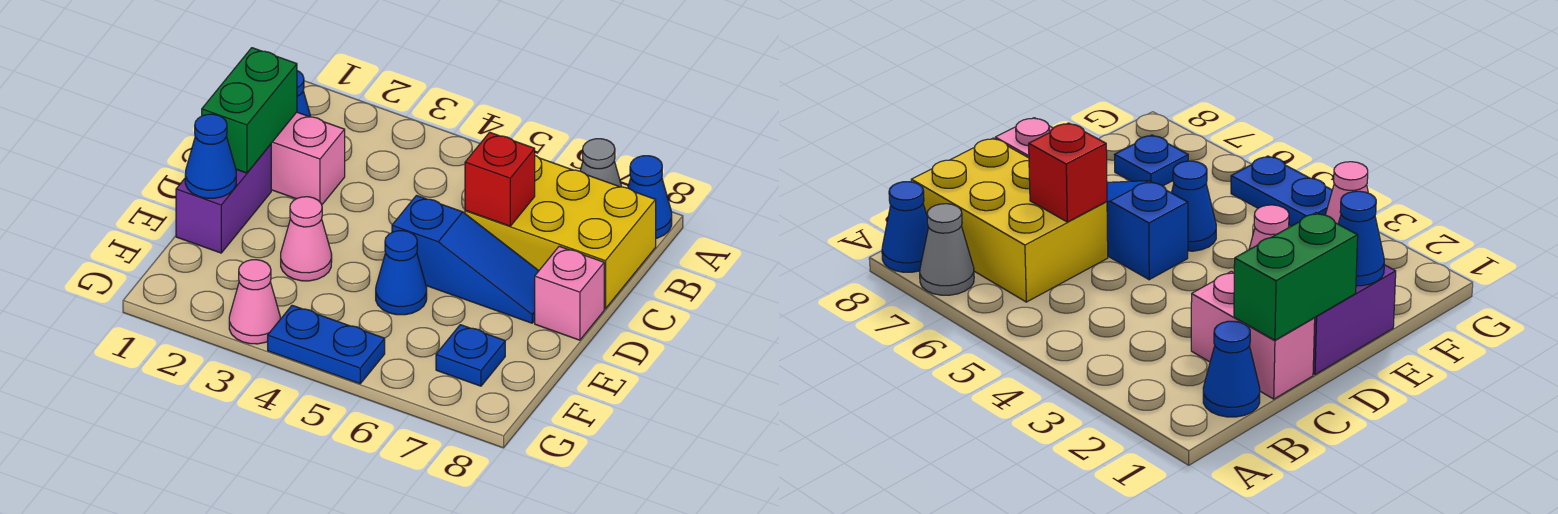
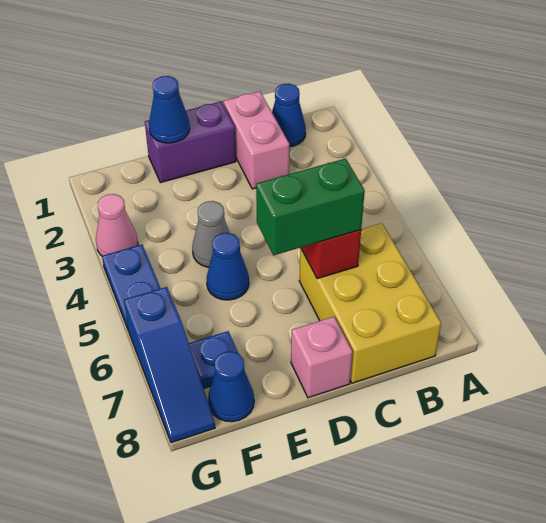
grey cone A7 level 1 -> grey cone E4 level 1
blue cone A8 level 1 -> blue cone F8 level 1
green brick C1:D1 level 2 -> green brick C6:D6 level 3
blue slope D5:D7 level 1 top 5 -> blue slope G6:G8 level 1 top 6
pink cone E3 level 1 -> none

